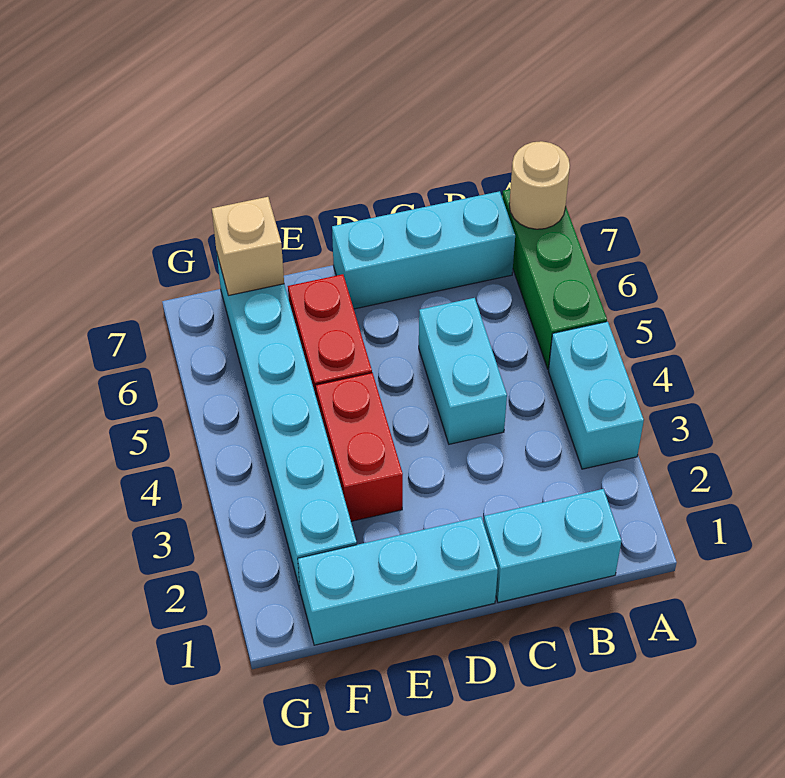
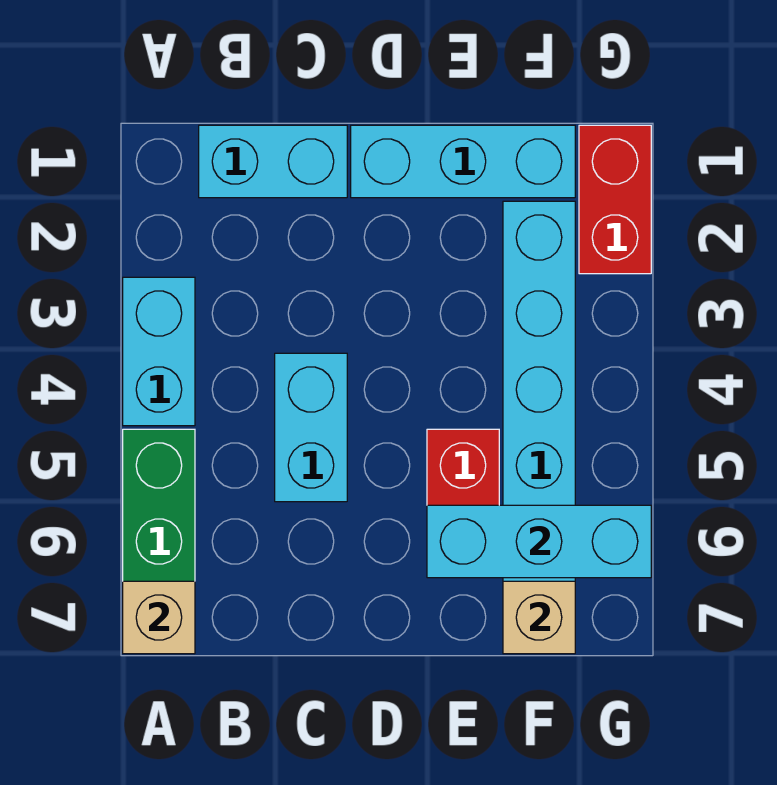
tan round brick A7 level 2 -> tan brick A7 level 2
cyan brick B7:D7 level 1 -> cyan brick E6:G6 level 2
red brick E3:E4 level 1 -> red brick G1:G2 level 1

